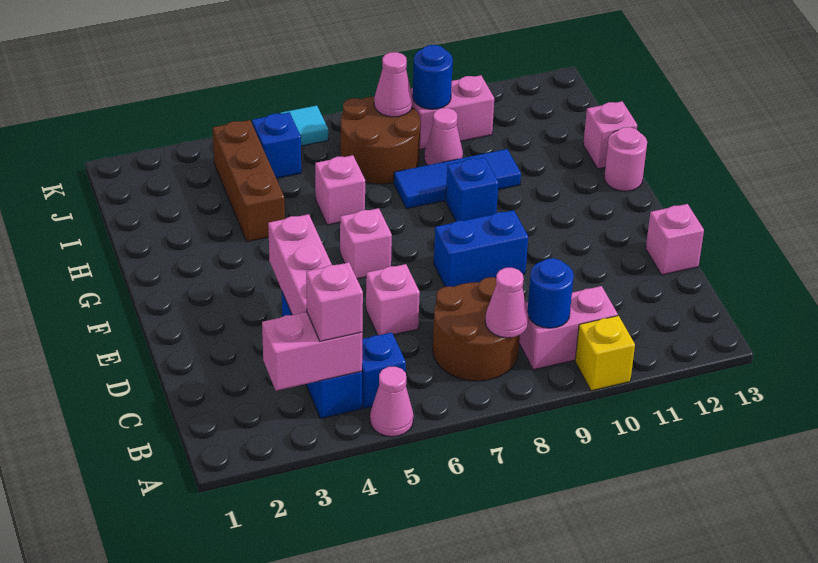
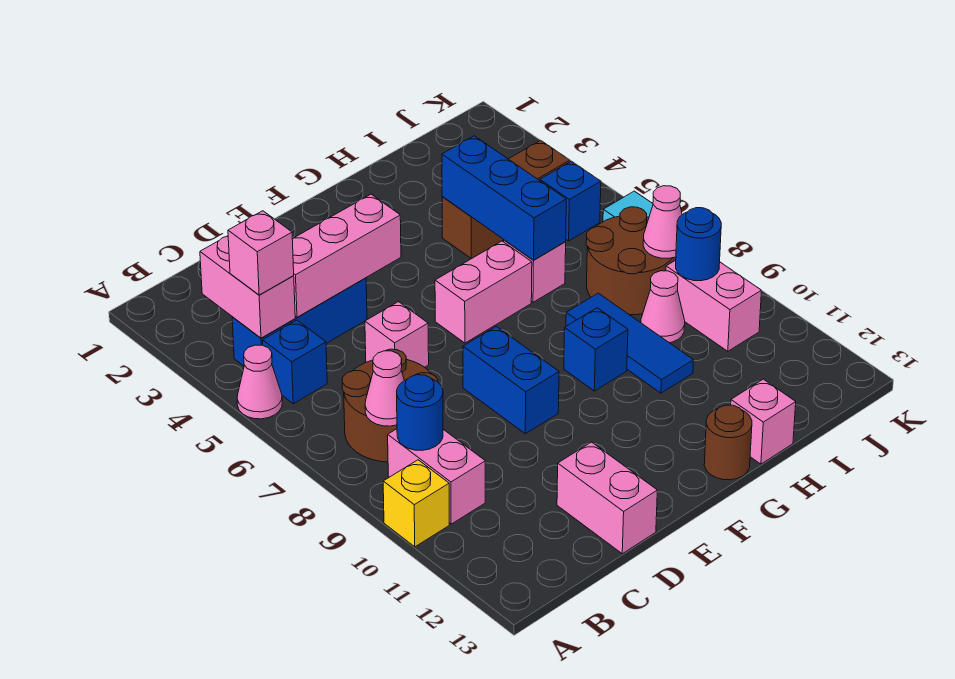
pink brick D13 level 1 -> pink brick D12:D13 level 1
pink brick F6 level 1 -> pink brick F6:G6 level 1
pink round brick G13 level 1 -> brown round brick G13 level 1
none -> blue brick H4:H6 level 2

